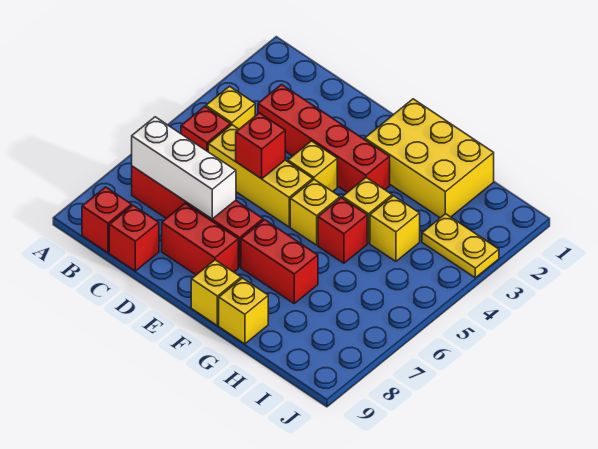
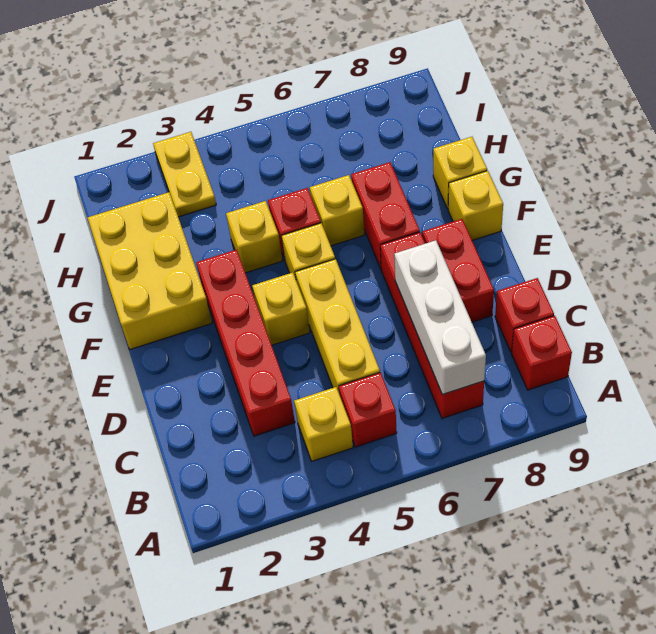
red brick D5 level 2 -> none
yellow brick H4 level 1 -> yellow brick G6 level 1

